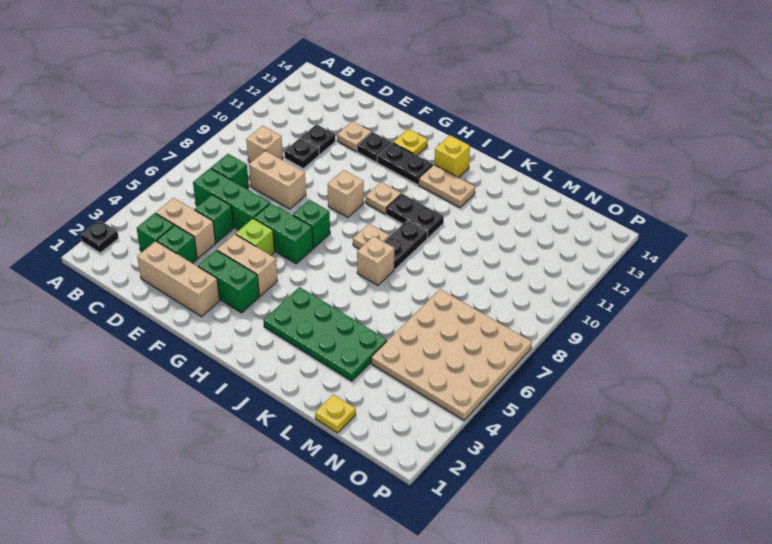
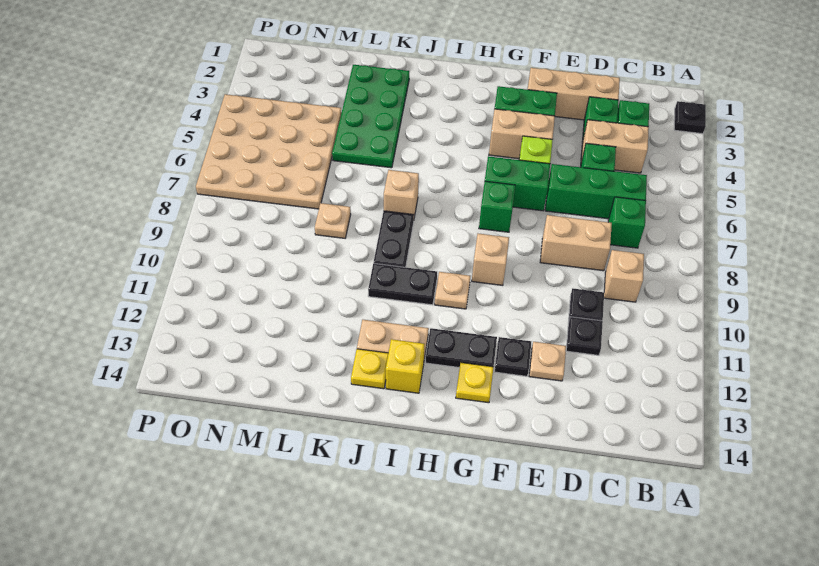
green plate I3:L4 level 1 -> green plate K2:L5 level 1
tan plate I8 level 1 -> tan plate L8 level 1
yellow plate M1 level 1 -> yellow plate J13 level 1

